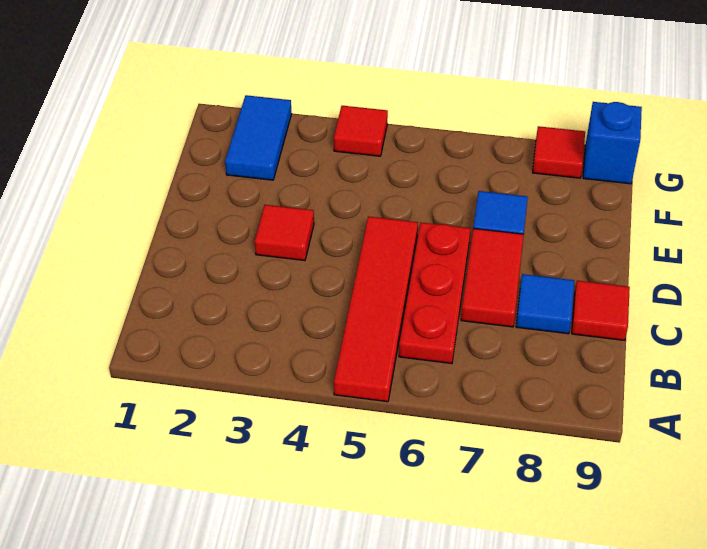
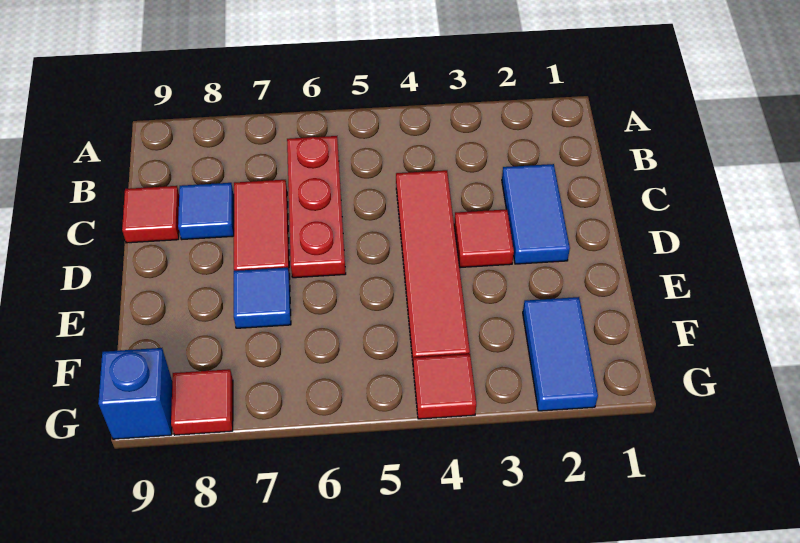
red tile A5:D5 level 1 -> red tile C4:F4 level 1
none -> blue tile C2:D2 level 1

